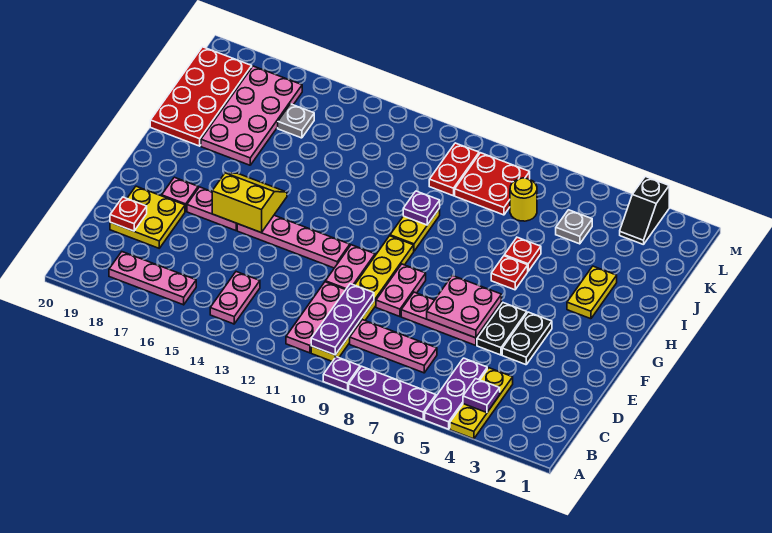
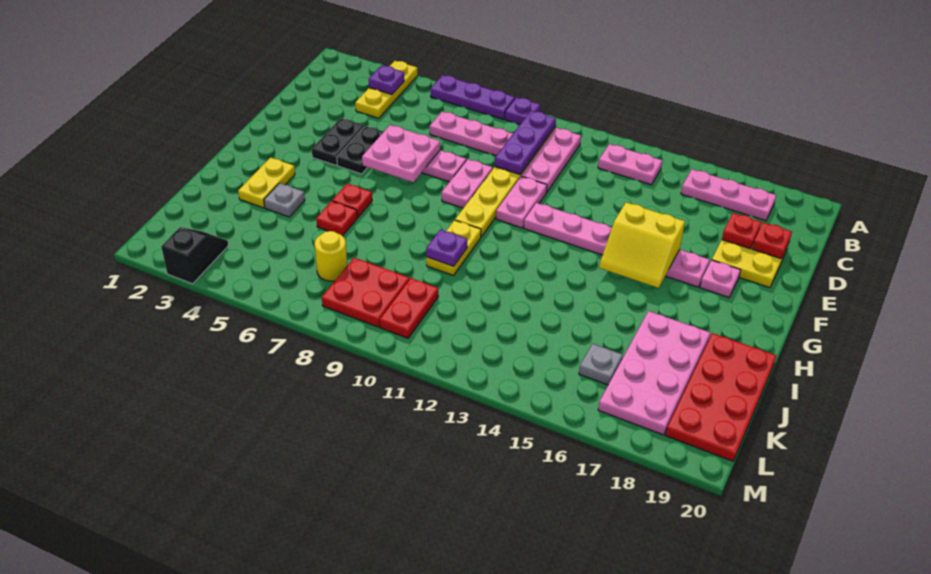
purple plate A5:C5 level 1 -> none
pink plate B14:C14 level 1 -> pink plate B13:B14 level 1
none -> red plate D18 level 2
grey plate K5 level 1 -> grey plate I4 level 1

